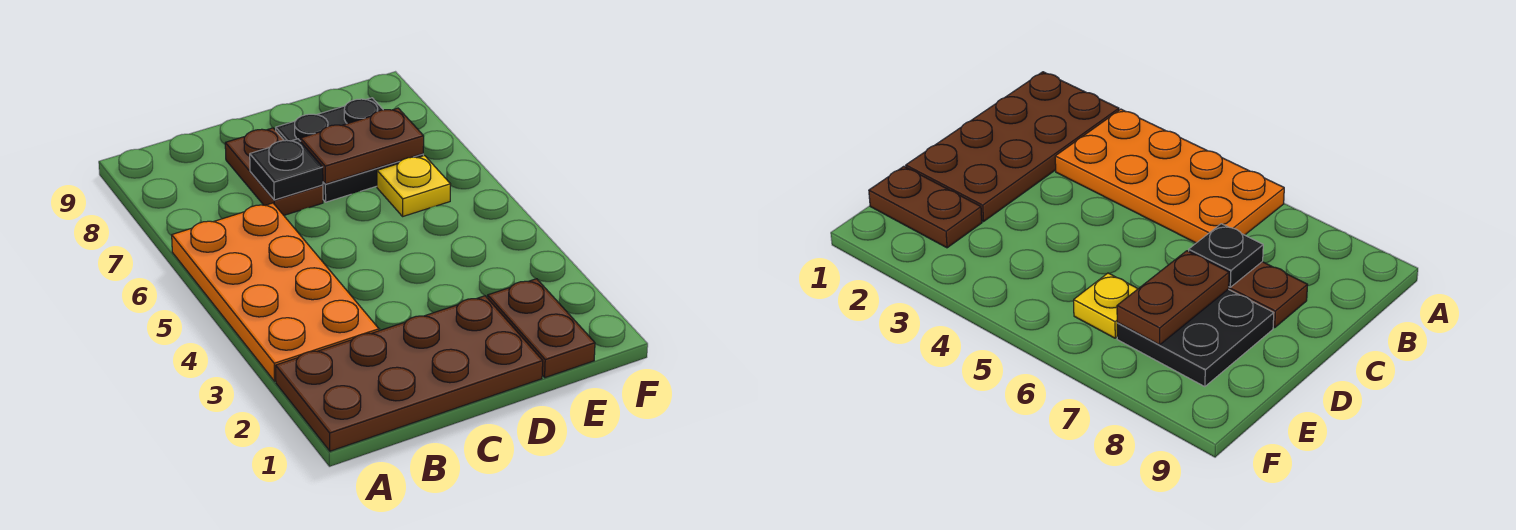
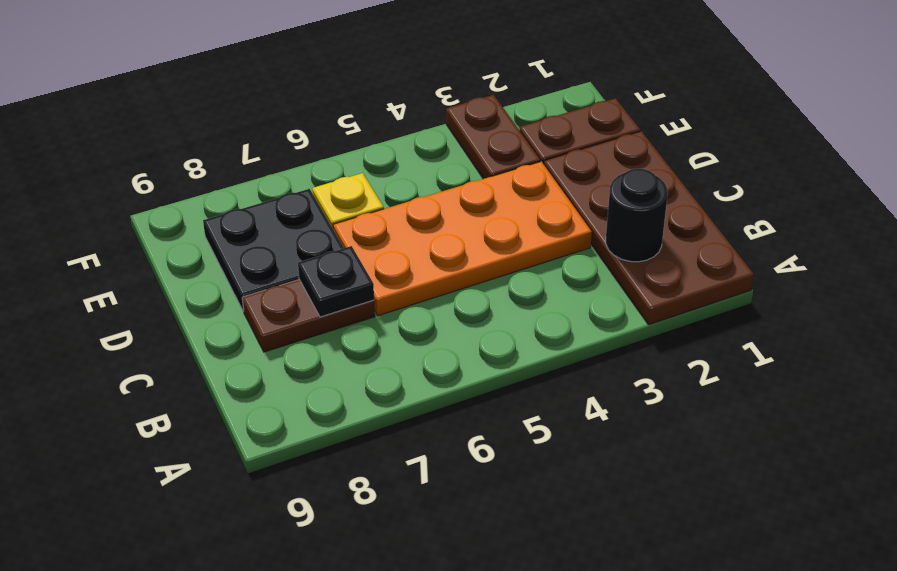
orange plate A3:B6 level 1 -> orange plate C3:D6 level 1
none -> black round brick B2 level 2
brown plate D7:E7 level 2 -> brown plate E3:F3 level 1

